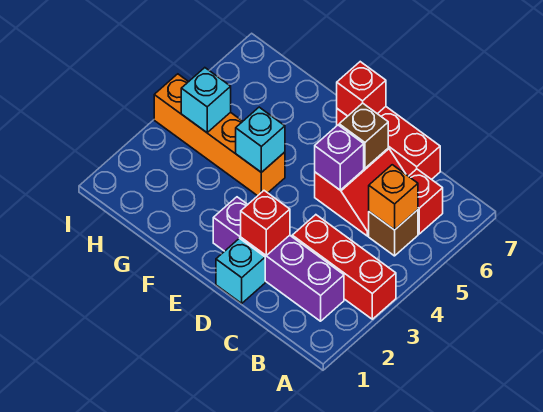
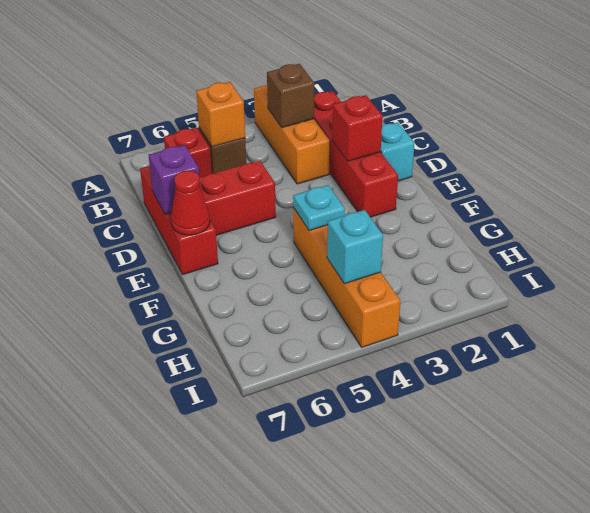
red brick A3:C3 level 1 -> orange brick A3:C3 level 1
purple brick B2:E2 level 1 -> red brick B2:E2 level 1
purple brick D5 level 2 -> purple brick D7 level 2
brown brick D6 level 2 -> brown brick B3 level 2
red brick E7 level 2 -> red cone E7 level 2
cyan brick F4 level 2 -> cyan plate F4 level 2

